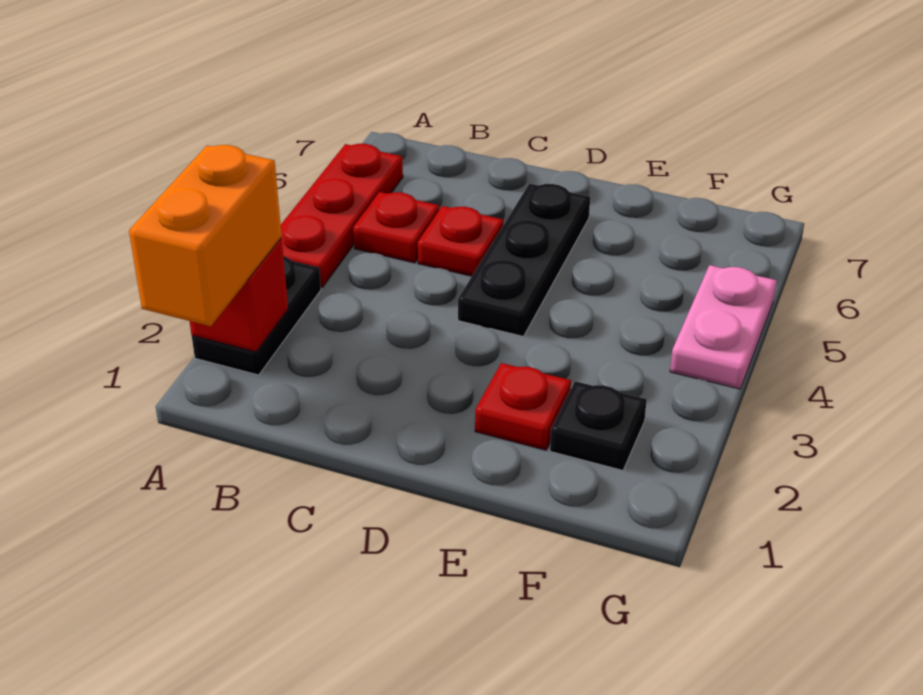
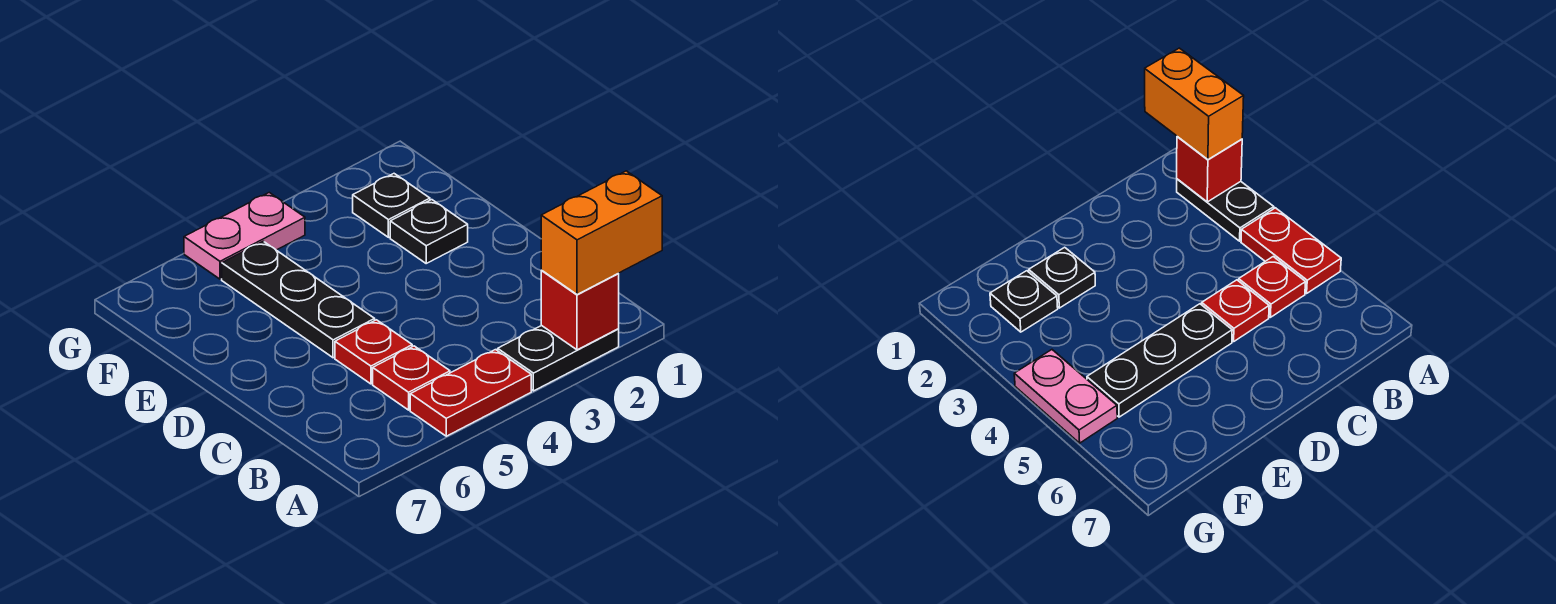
red plate A4:A6 level 1 -> red plate A4:A5 level 1
black plate D4:D6 level 1 -> black plate D5:F5 level 1
red plate E2 level 1 -> black plate E2 level 1

